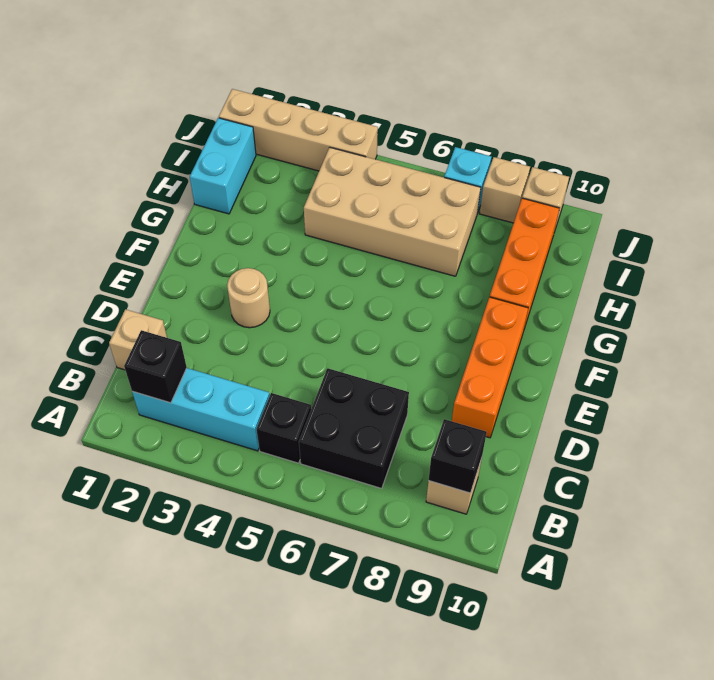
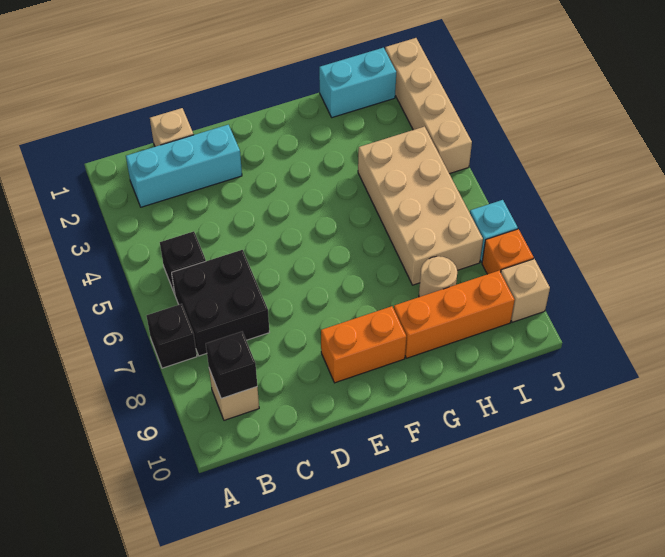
cyan brick B2:B4 level 1 -> cyan brick B2:D2 level 1
black brick B2 level 2 -> black brick A7 level 1
orange brick D9:F9 level 1 -> orange brick E9:F9 level 1
tan round brick E3 level 1 -> tan round brick H8 level 1
tan brick J8 level 1 -> orange brick J8 level 1

